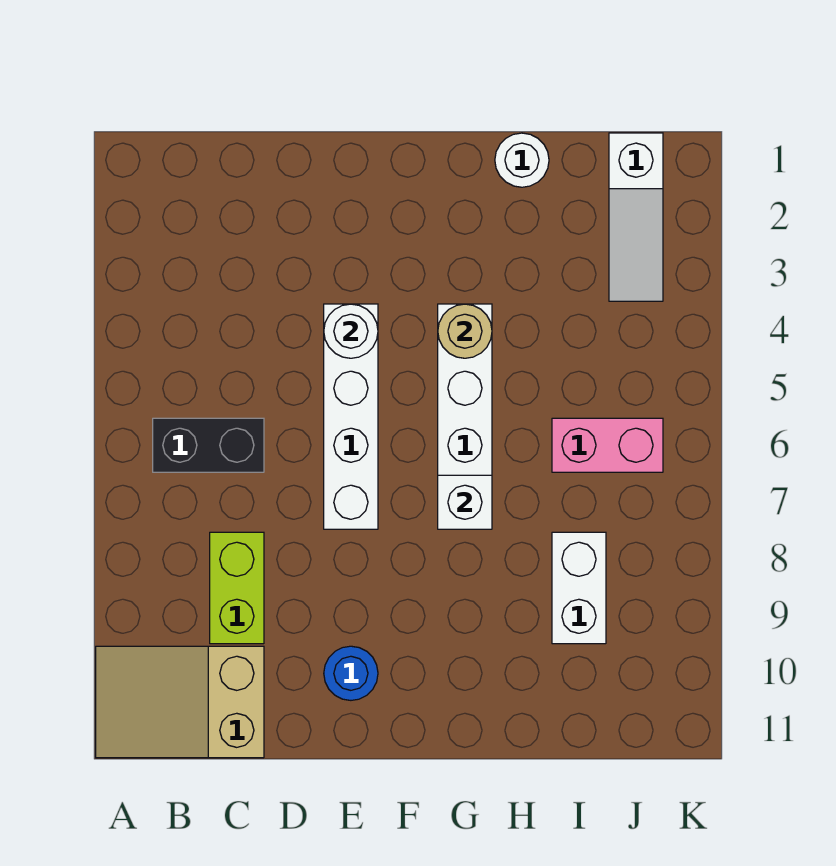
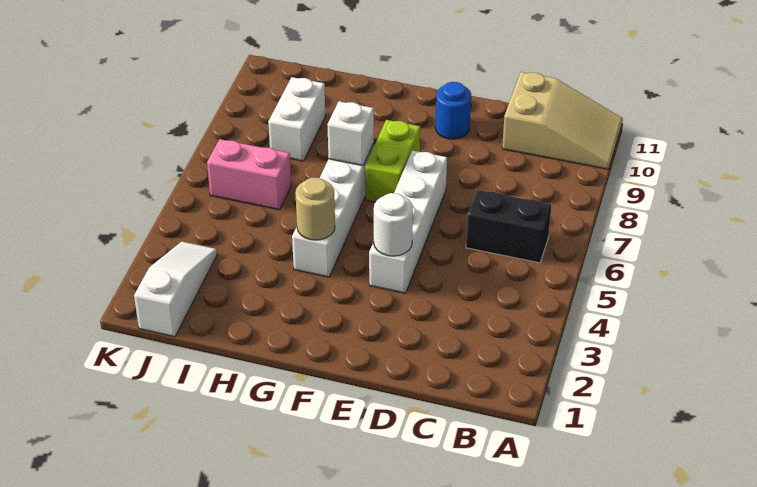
lime brick C8:C9 level 1 -> lime brick F7:F8 level 1
white round brick H1 level 1 -> none

